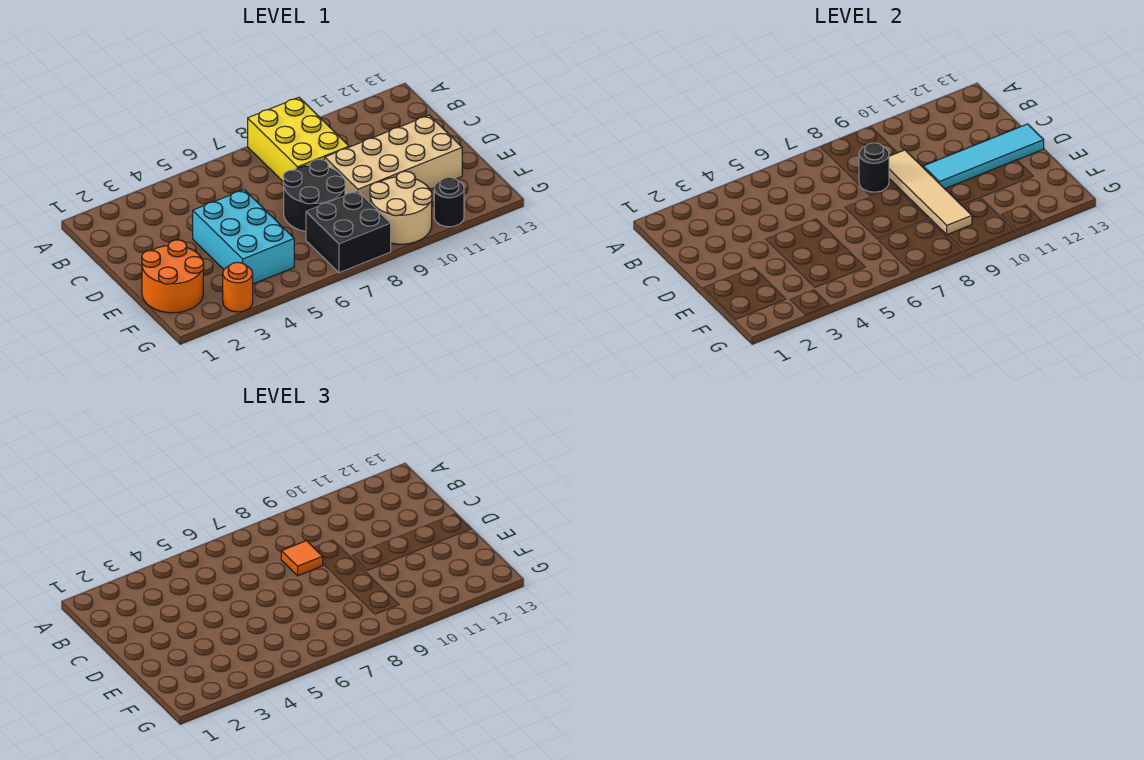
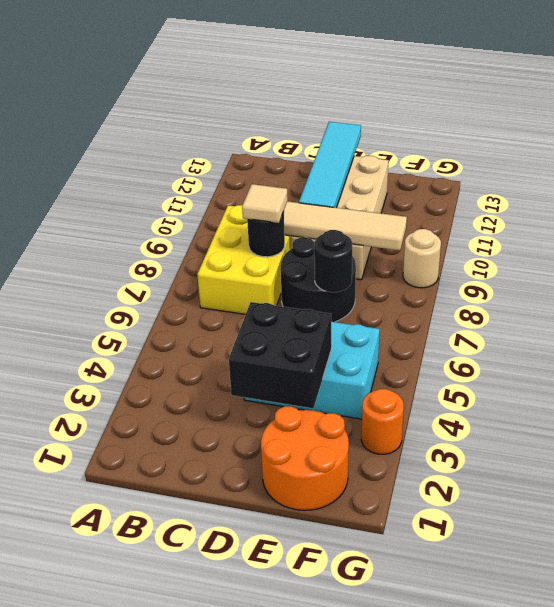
yellow brick A8:C9 level 1 -> yellow brick B7:C9 level 1
orange tile C8 level 3 -> tan tile C8 level 3
black brick F7:G8 level 1 -> black brick D3:E4 level 2
tan round brick F9:G10 level 1 -> tan round brick G9 level 1
black round brick G11 level 1 -> black round brick E7 level 2

